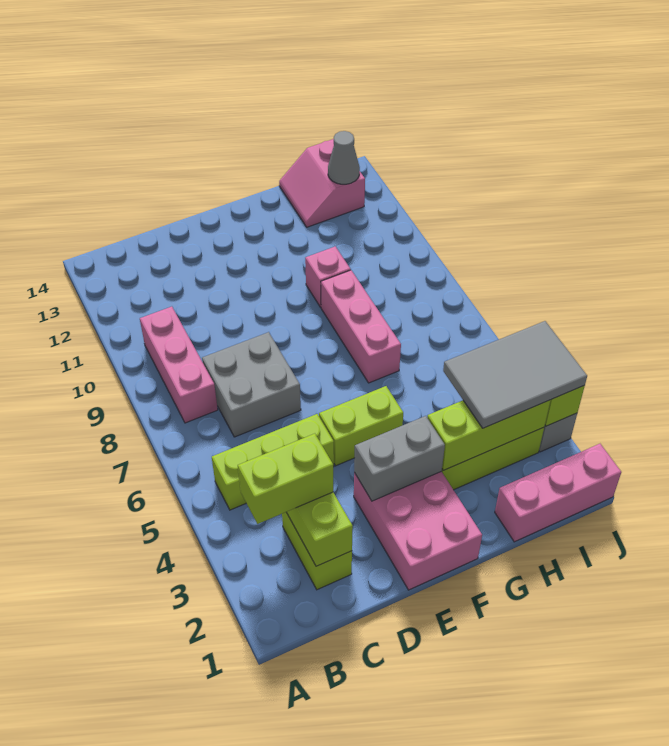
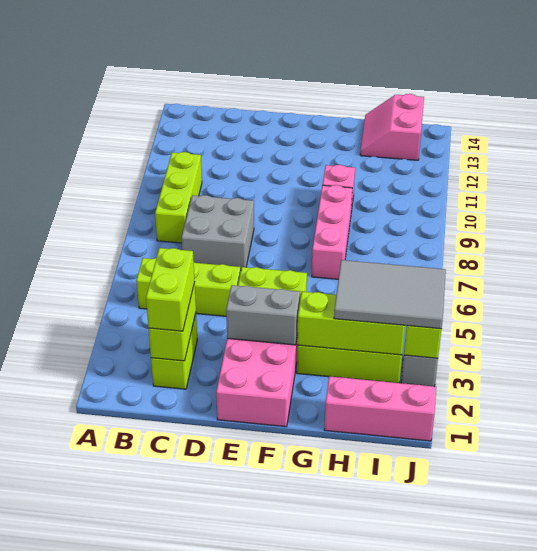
lime brick B3:C3 level 3 -> lime brick C2:C3 level 3
pink brick B8:B10 level 1 -> lime brick B8:B10 level 1
grey cone I13 level 2 -> none

